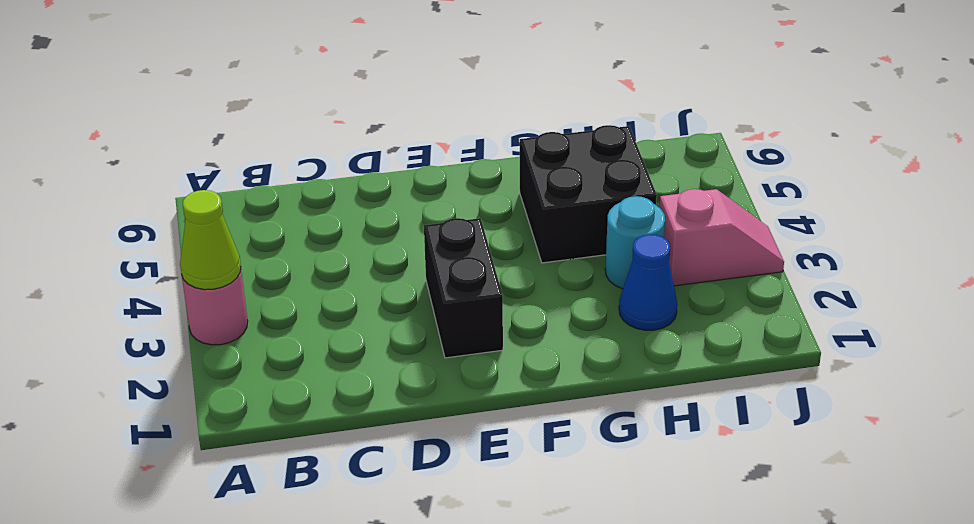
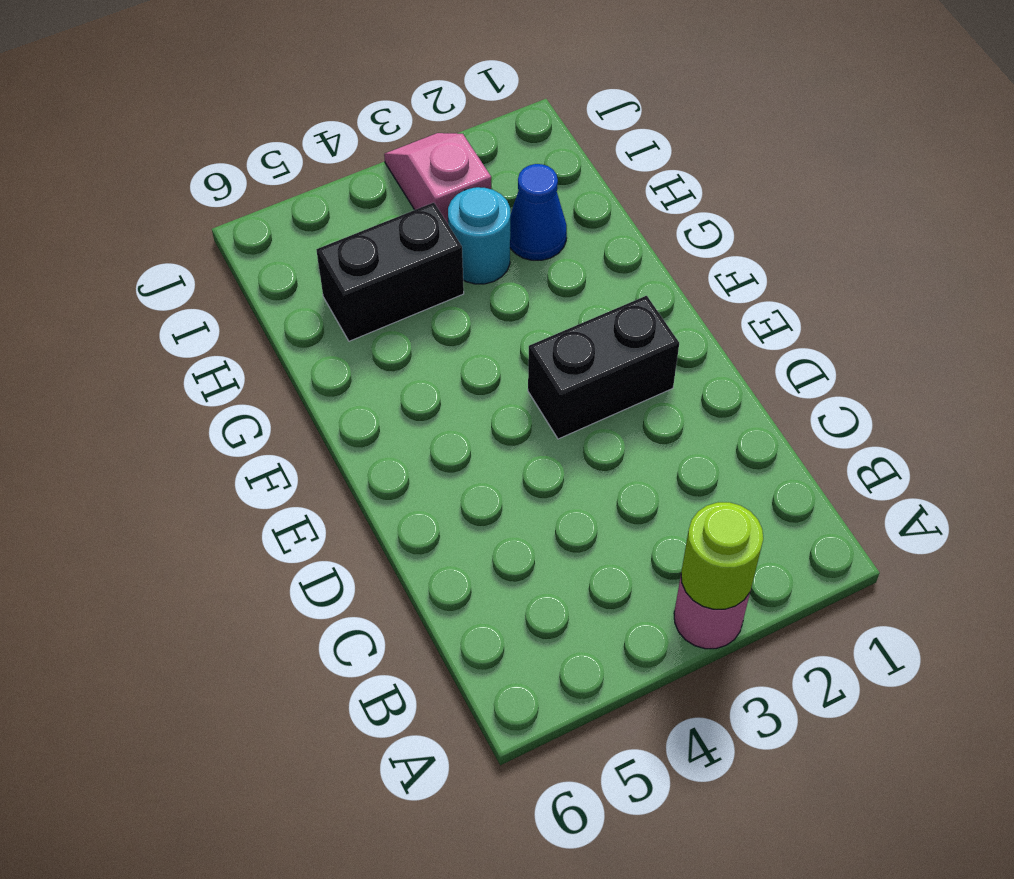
lime cone A3 level 2 -> lime round brick A3 level 2
black brick G4:H5 level 1 -> black brick H4:H5 level 1

